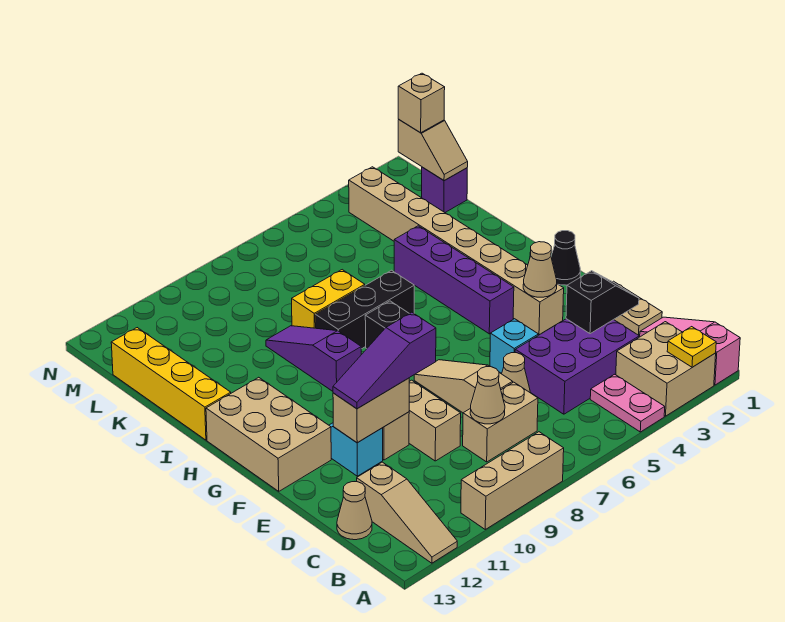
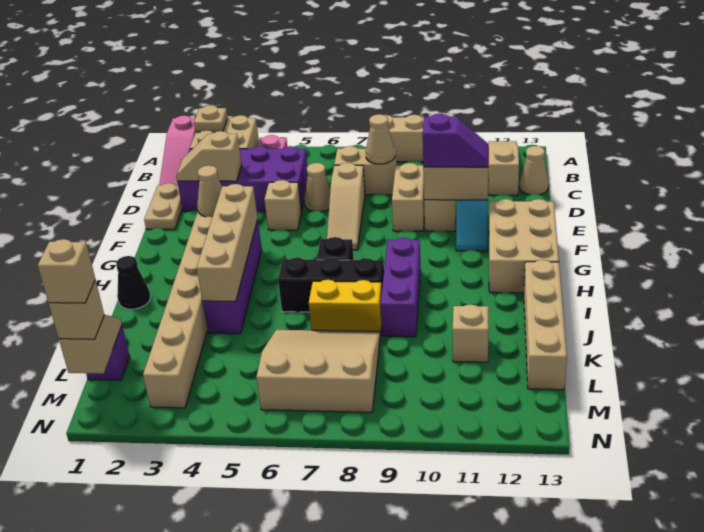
yellow plate A2 level 2 -> tan plate A2 level 2
purple brick C3:D5 level 1 -> purple brick C2:D5 level 1
black slope D2:D3 level 2 top 3 -> tan slope D2:D3 level 2 top 3
cyan brick E5 level 1 -> tan brick E5 level 1
purple slope E9:E11 level 3 top 9 -> purple slope E10:E11 level 3 top 10
black cone G1 level 1 -> black cone I1 level 1
none -> tan brick G4:J4 level 2
purple slope H9:J9 level 1 top H -> purple brick H9:J9 level 1
yellow brick I13:L13 level 1 -> tan brick I13:L13 level 1
none -> tan slope K6:M8 level 1 top M
none -> tan brick K11 level 1
none -> tan brick M1 level 4

